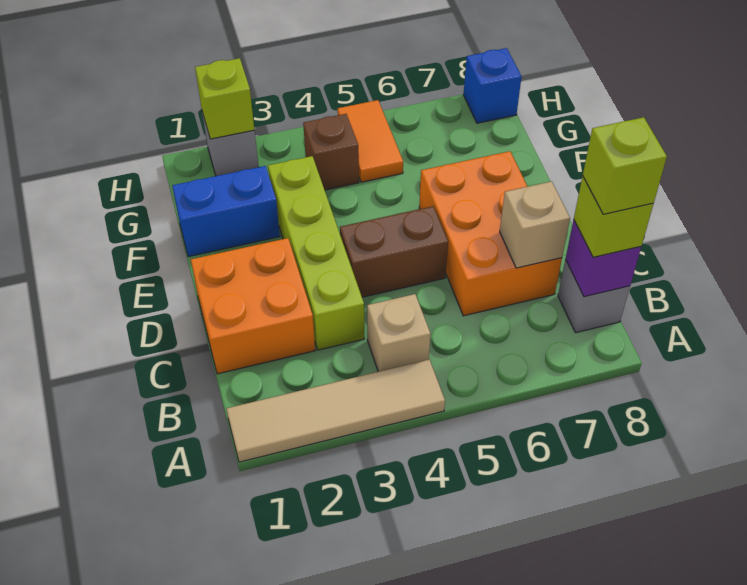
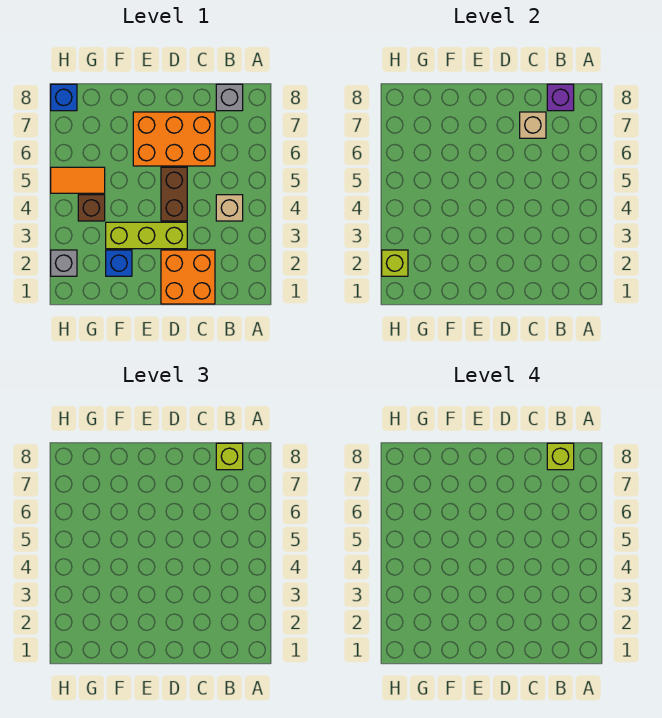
tan tile A1:A4 level 1 -> none
lime brick C3:F3 level 1 -> lime brick D3:F3 level 1
blue brick F1:F2 level 1 -> blue brick F2 level 1

